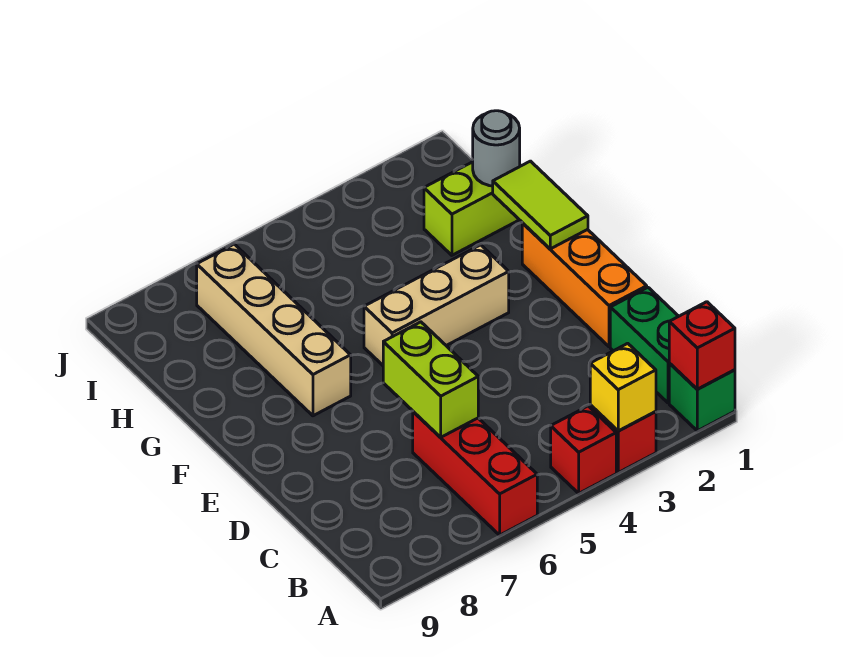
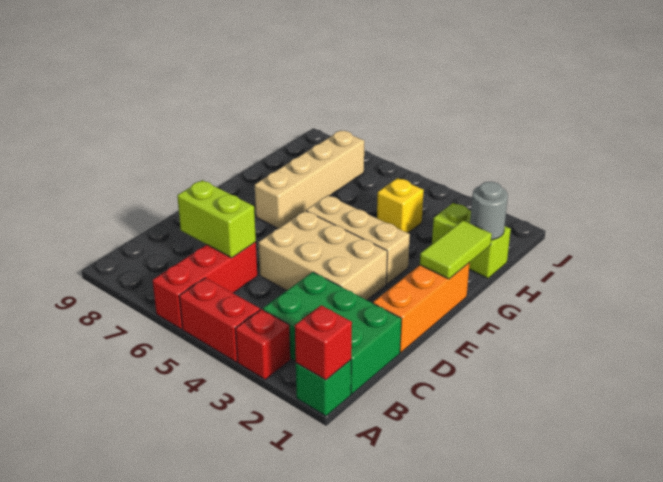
yellow brick A3 level 2 -> yellow brick H4 level 1
red brick A4 level 1 -> red brick A4:A5 level 1
green brick B1:C1 level 1 -> green brick B1:C3 level 1
lime brick C6:D6 level 2 -> lime brick C6:C7 level 2
none -> tan brick D3:E5 level 1

